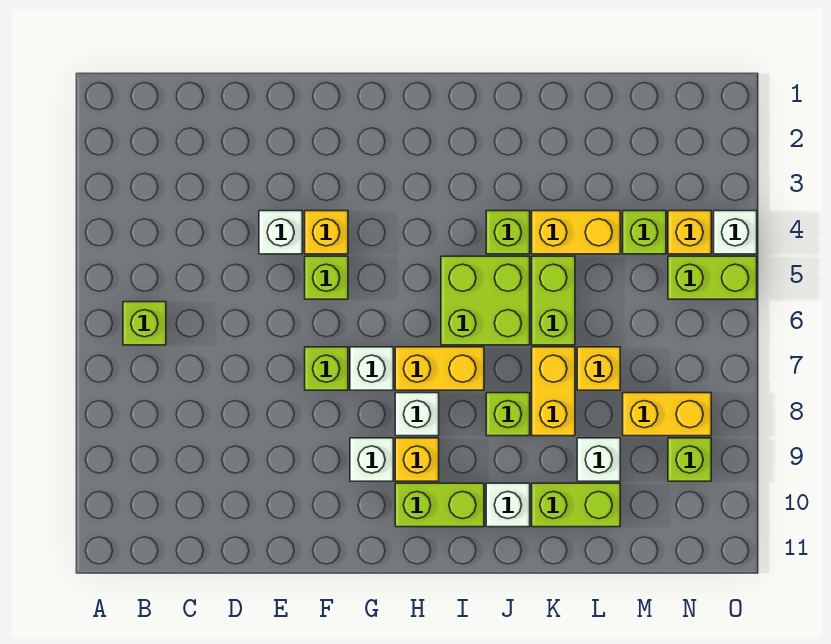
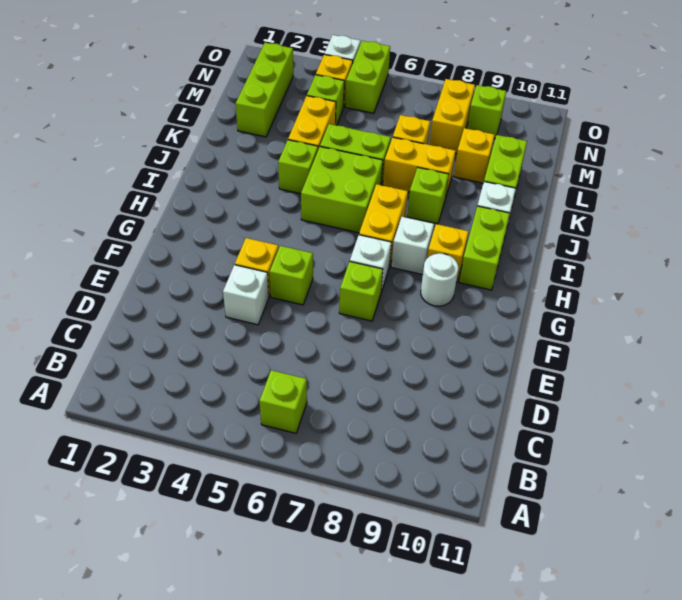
white brick G9 level 1 -> white round brick G9 level 1
none -> lime brick L2:N2 level 1
white brick L9 level 1 -> yellow brick L9 level 1

